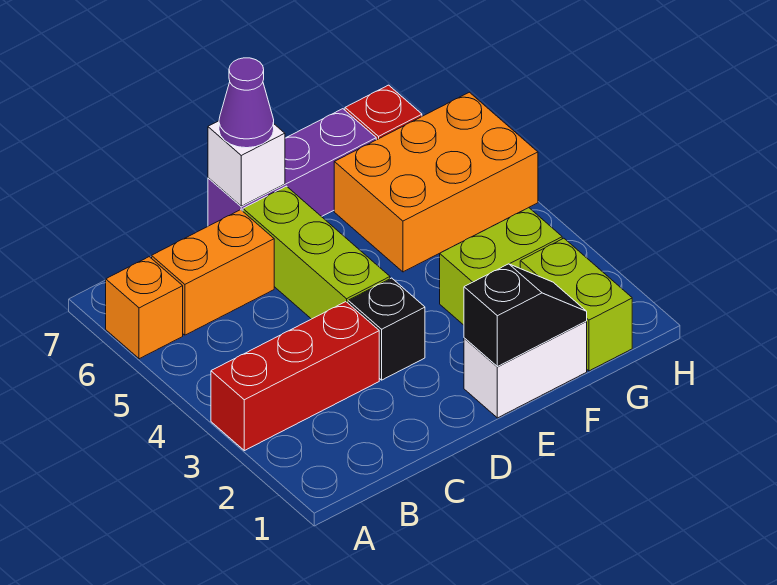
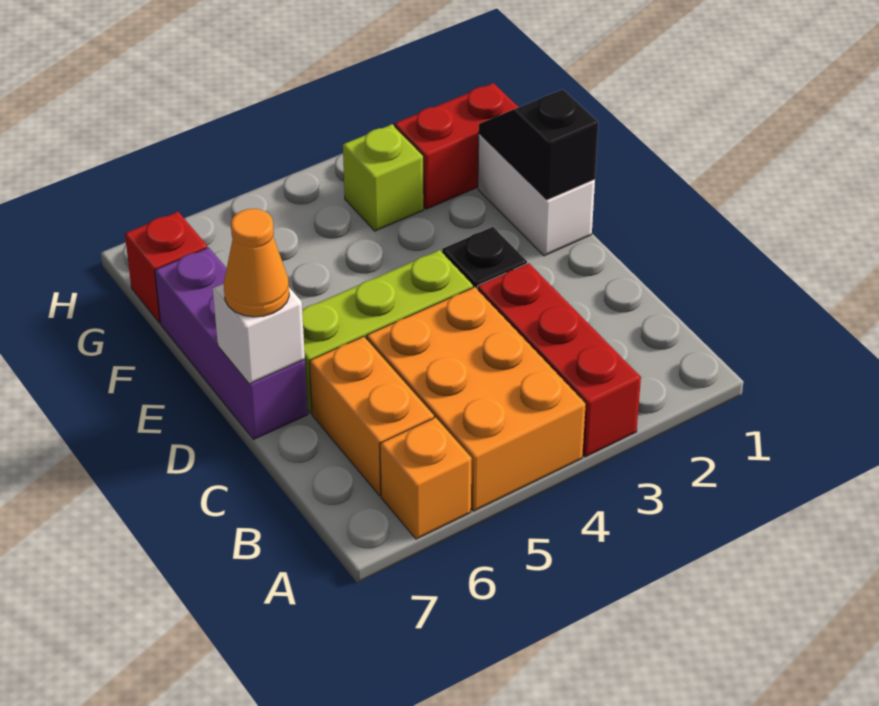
purple cone D7 level 3 -> orange cone D7 level 3
lime brick F3:G3 level 1 -> lime brick G3 level 1
orange brick F5:H6 level 1 -> orange brick A4:C5 level 1
lime brick G1:G2 level 1 -> red brick G1:G2 level 1

